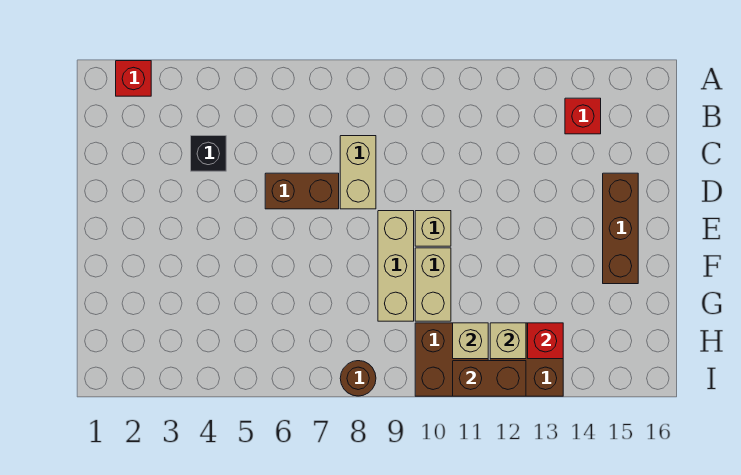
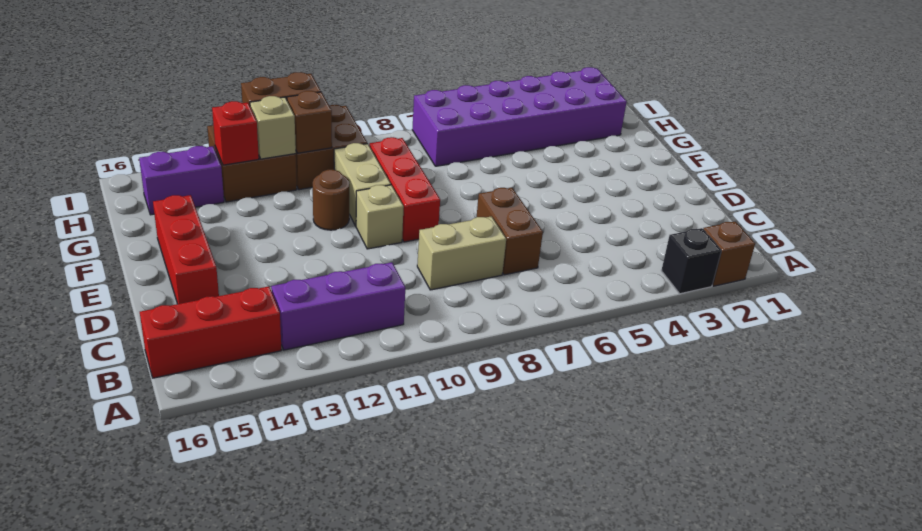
red brick A2 level 1 -> brown brick A2 level 1
none -> purple brick B11:B13 level 1
red brick B14 level 1 -> red brick B14:B16 level 1
black brick C4 level 1 -> black brick A3 level 1
tan brick C8:D8 level 1 -> tan brick C8:C9 level 1
brown brick D6:D7 level 1 -> brown brick C7:D7 level 1
brown brick D15:F15 level 1 -> red brick D15:F15 level 1
tan brick E9:G9 level 1 -> red brick E9:G9 level 1
none -> purple brick H2:I7 level 1
tan brick H11 level 2 -> brown brick H11 level 2
none -> purple brick H14:H15 level 1
brown round brick I8 level 1 -> brown round brick F11 level 1

